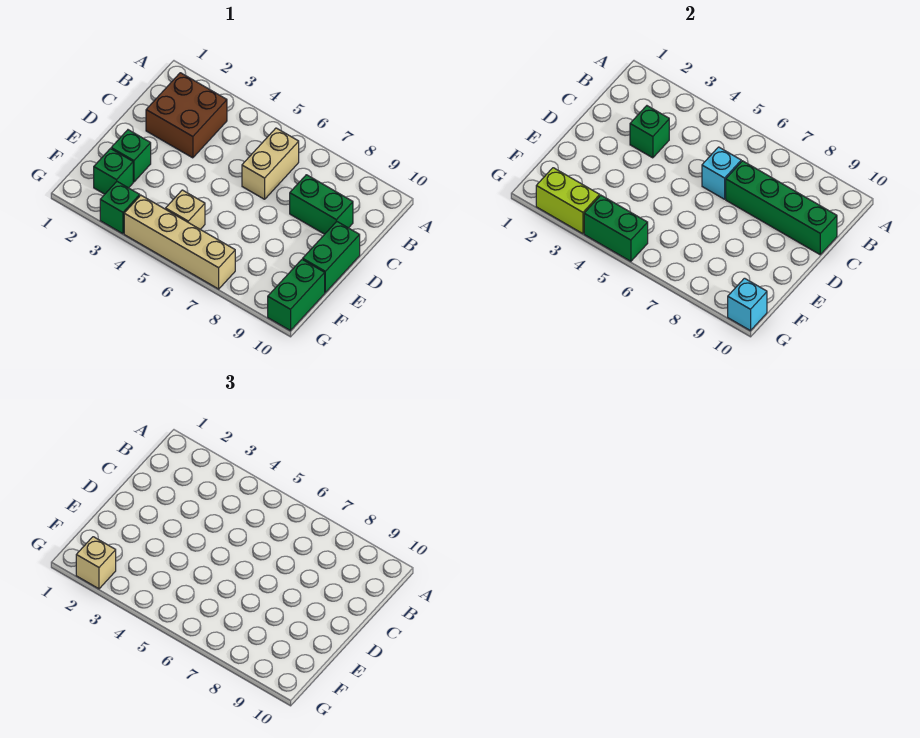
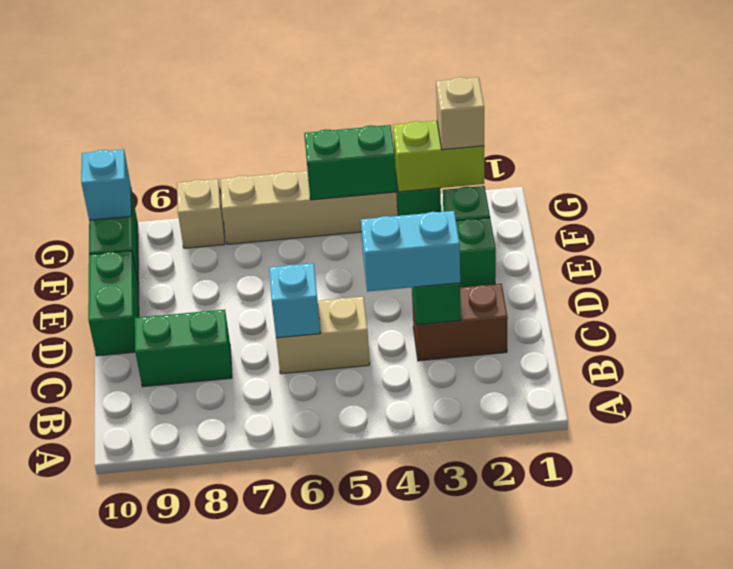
brown brick B2:C3 level 1 -> brown brick C2:C3 level 1
tan brick B6:C6 level 1 -> tan brick C5:C6 level 1
none -> cyan brick C3:C4 level 3
green brick C7:C10 level 2 -> none
tan brick F5 level 1 -> tan brick G8 level 1

